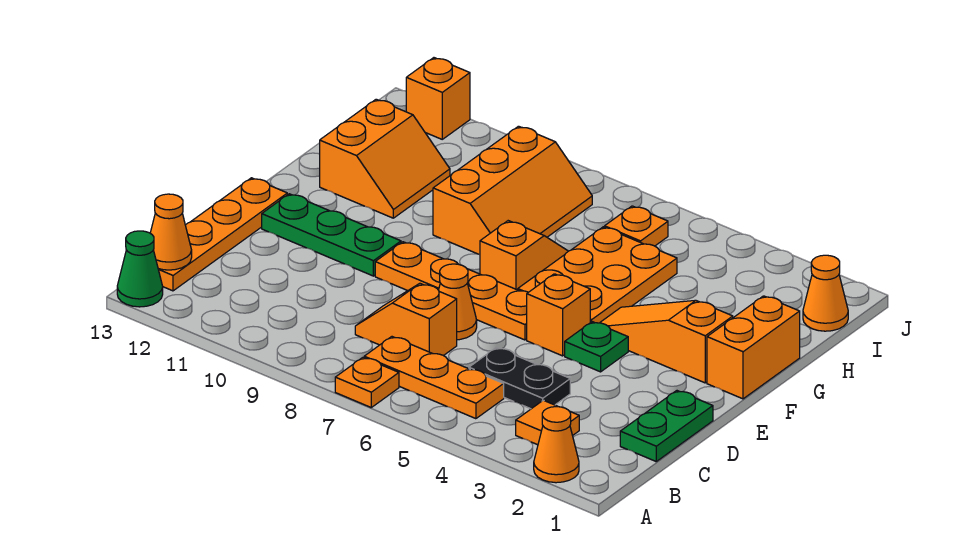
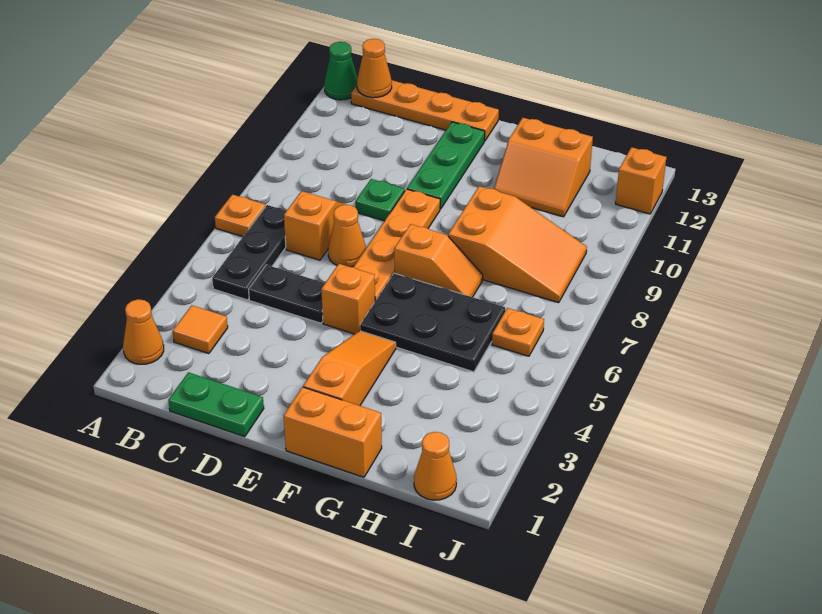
orange plate B5:B7 level 1 -> black plate B5:B7 level 1
black plate C4:C5 level 1 -> black plate C5:D5 level 1
green plate E4 level 1 -> green plate D9 level 1
orange plate F5:H6 level 1 -> black plate F5:H6 level 1
orange slope G8:I9 level 1 top 9 -> orange slope G8:I9 level 1 top G

